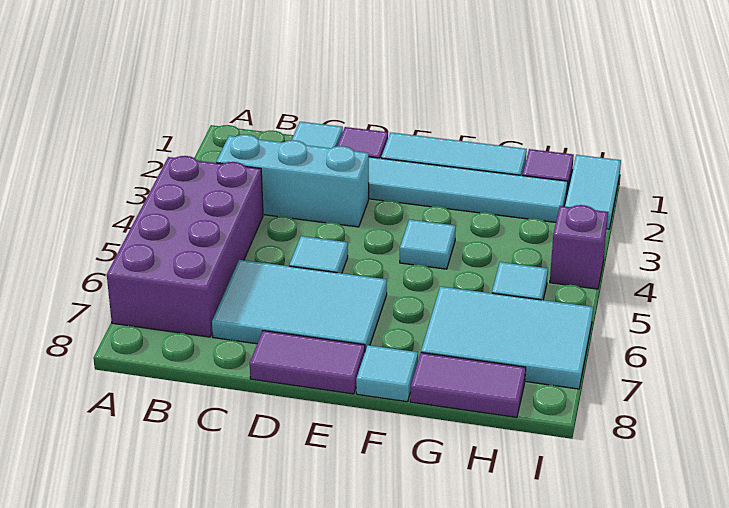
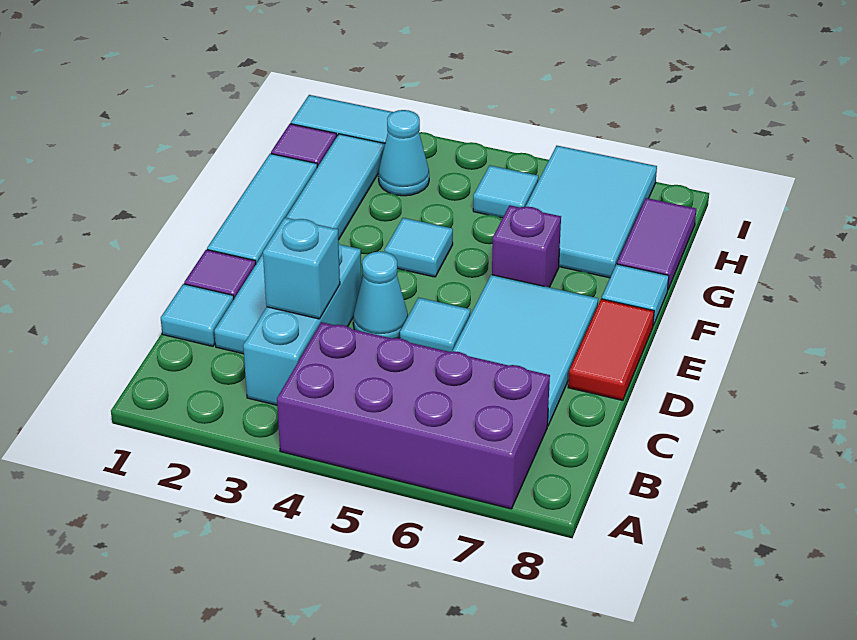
none -> cyan brick C3 level 2
none -> cyan cone D4 level 1
purple tile D8:E8 level 1 -> red tile D8:E8 level 1
none -> cyan cone H3 level 1
purple brick I4 level 1 -> purple brick F6 level 1

